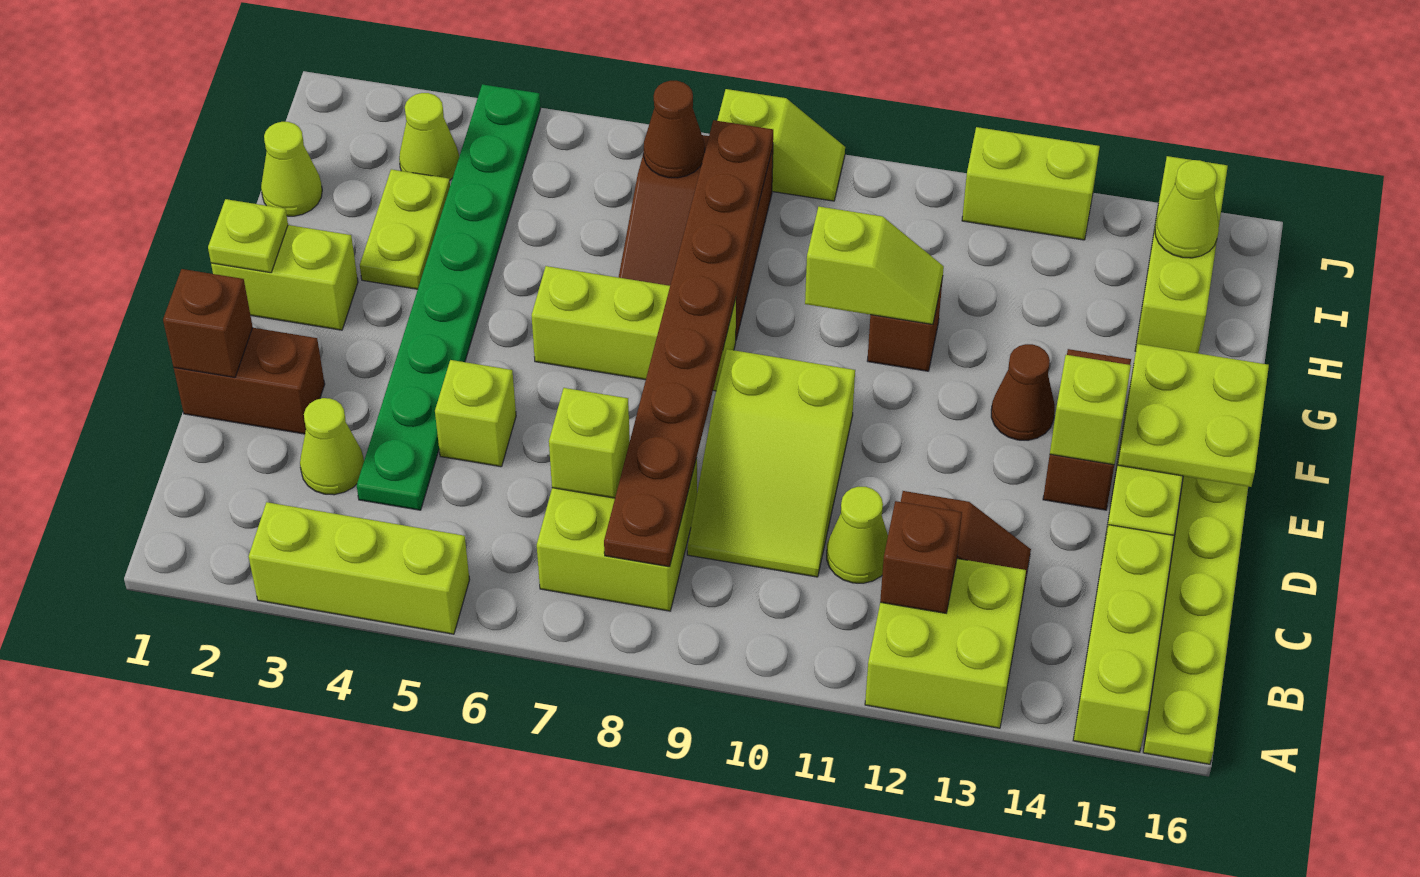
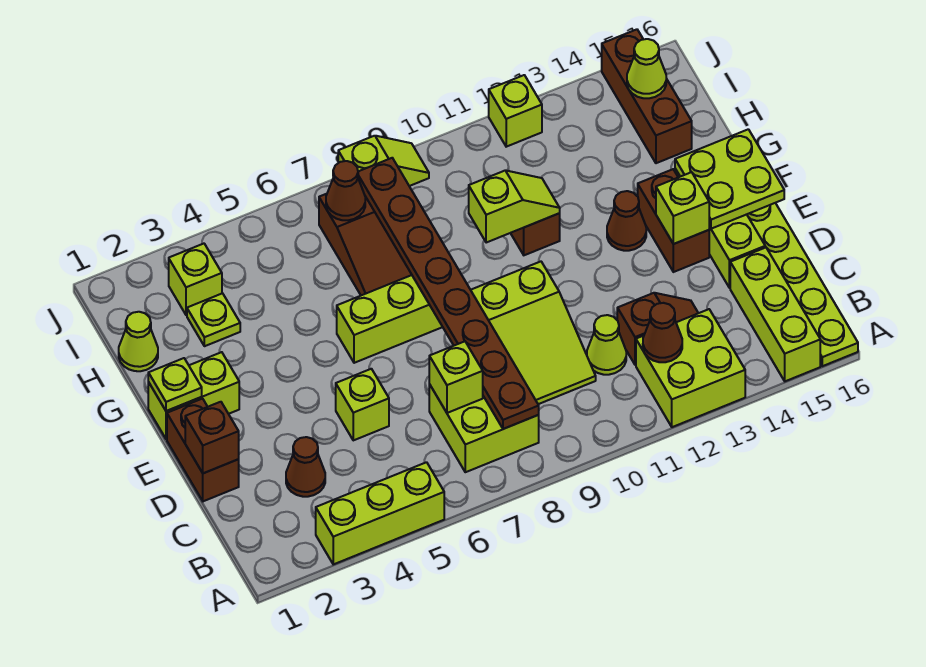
brown brick B12 level 2 -> brown cone B12 level 2
lime cone C3 level 1 -> brown cone C3 level 1
green plate C4:J4 level 1 -> none
brown brick D1:D2 level 1 -> brown brick D1:E1 level 1
lime plate G3:H3 level 1 -> lime plate H3 level 1
lime brick H15:J15 level 1 -> brown brick H15:J15 level 1
lime cone I3 level 1 -> lime brick I3 level 1
lime brick J12:J13 level 1 -> lime brick J12 level 1

